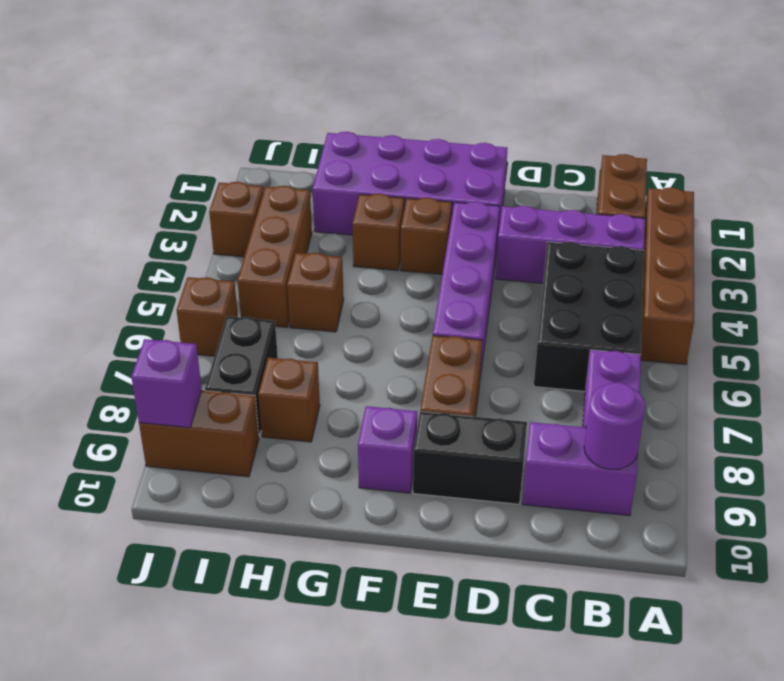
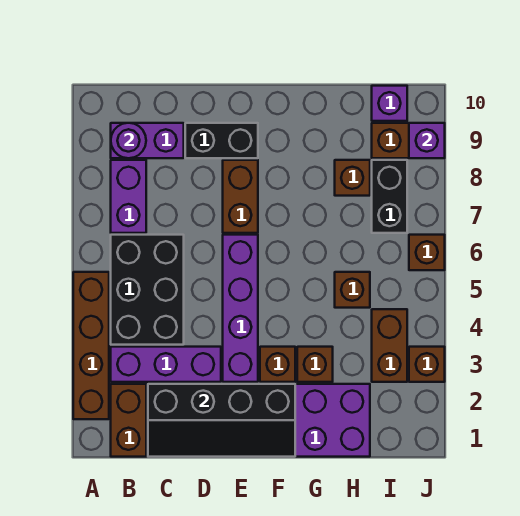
none -> black slope C1:F2 level 2 top 2
purple brick F9 level 1 -> purple brick I10 level 1
brown brick I3:I5 level 1 -> brown brick I3:I4 level 1

